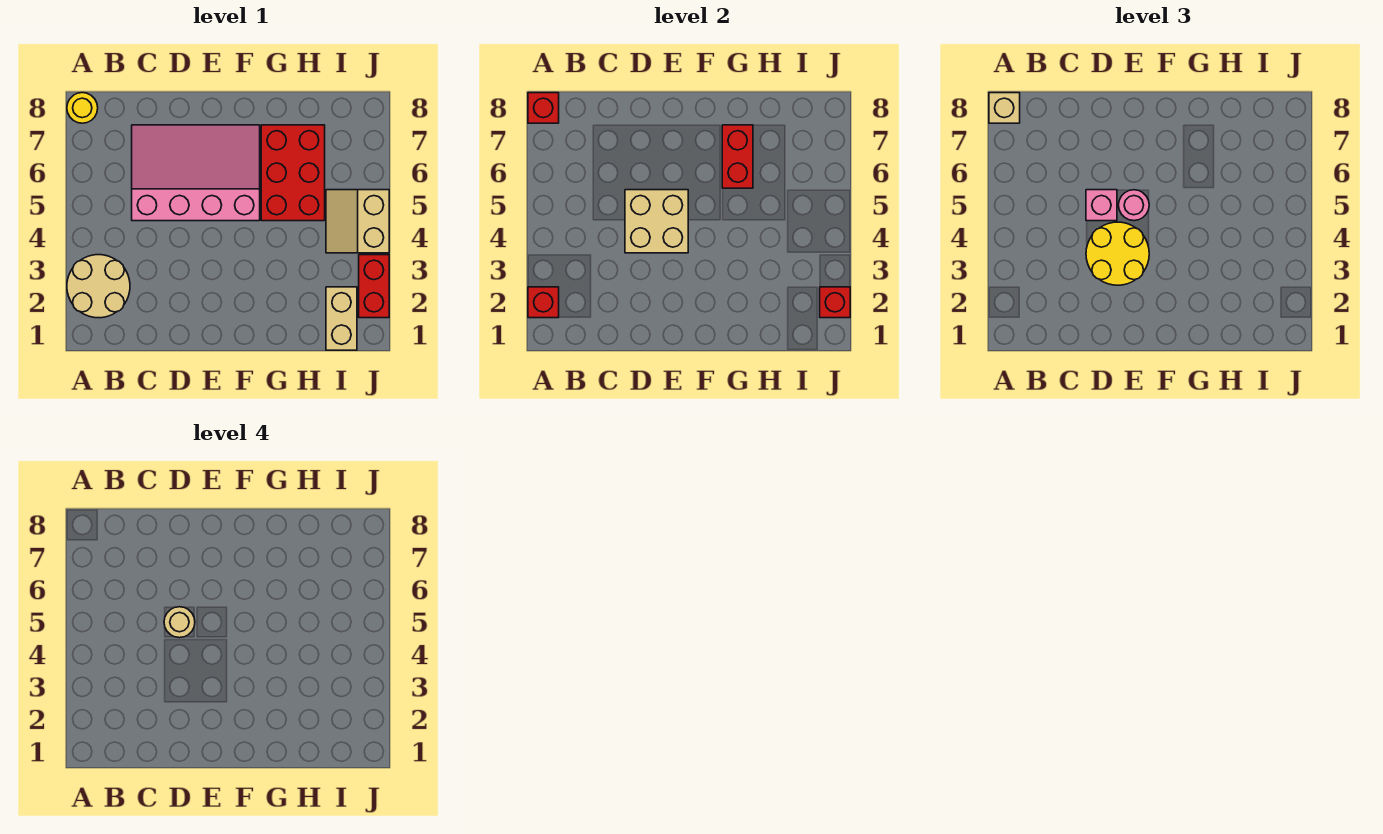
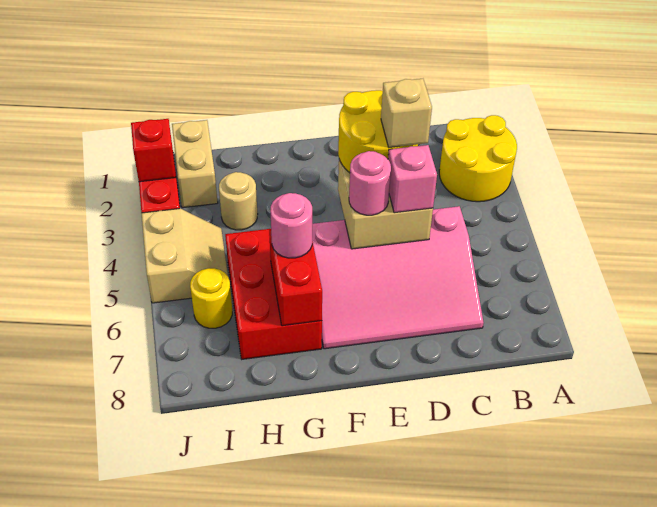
tan round brick A2:B3 level 1 -> yellow round brick A2:B3 level 1
red brick A2 level 2 -> none
yellow round brick A8 level 1 -> yellow round brick I6 level 1
red brick A8 level 2 -> none
tan brick A8 level 3 -> tan brick D4 level 4
tan round brick D5 level 4 -> tan round brick H3 level 1
none -> pink round brick G6 level 3

